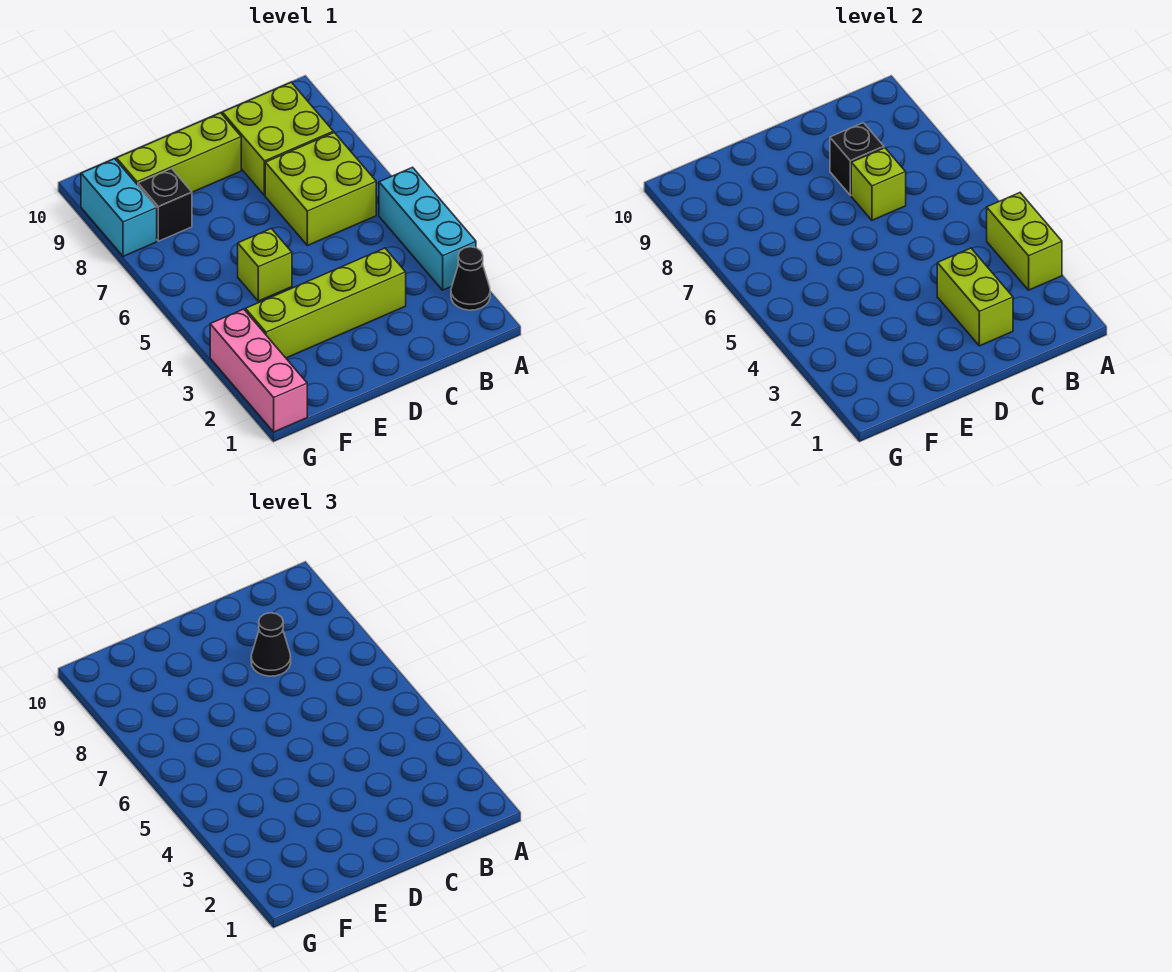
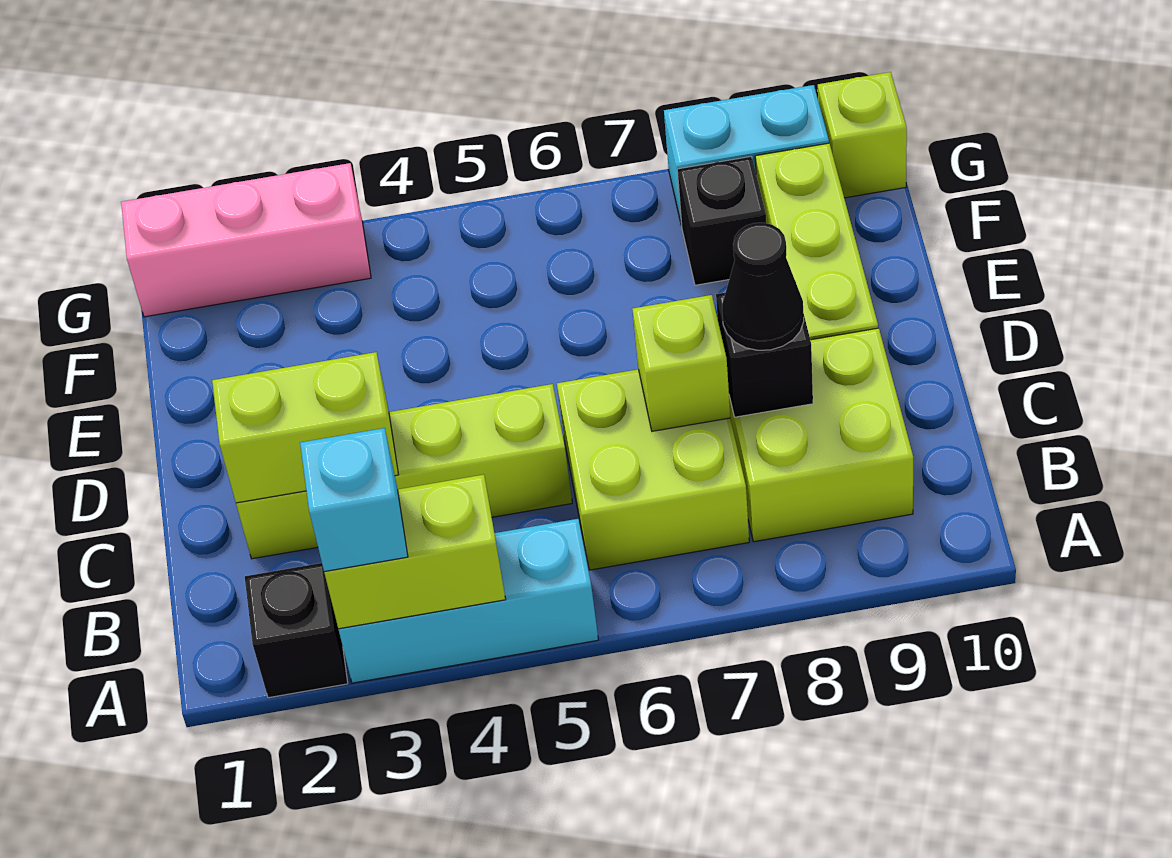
black cone A2 level 1 -> black brick A2 level 1
none -> cyan brick A3 level 3
lime brick C3:F3 level 1 -> lime brick C2:C5 level 1
lime brick E5 level 1 -> lime brick G10 level 1

